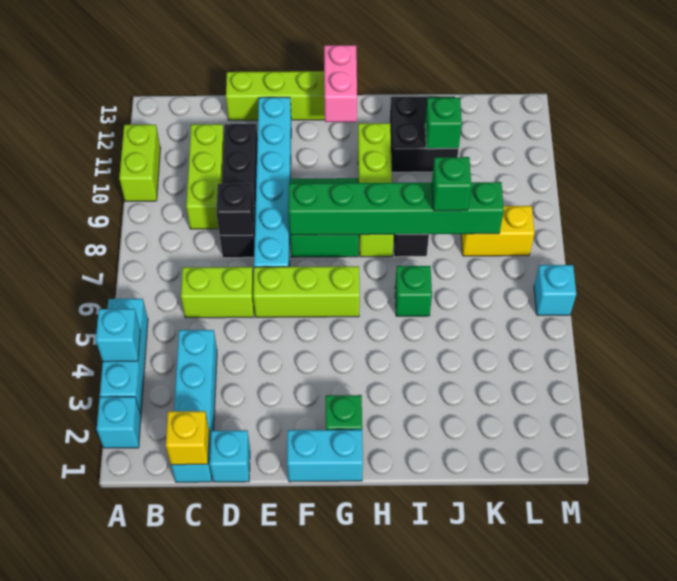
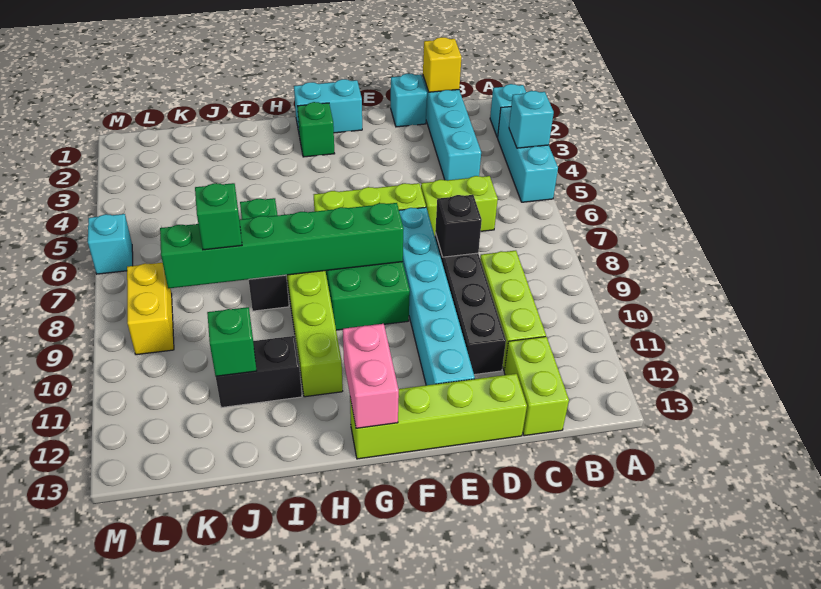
lime brick A10:A11 level 1 -> lime brick C12:C13 level 1
black brick I11:J12 level 1 -> black brick I11:J11 level 1
yellow brick K8:L8 level 1 -> yellow brick L8:L9 level 1

